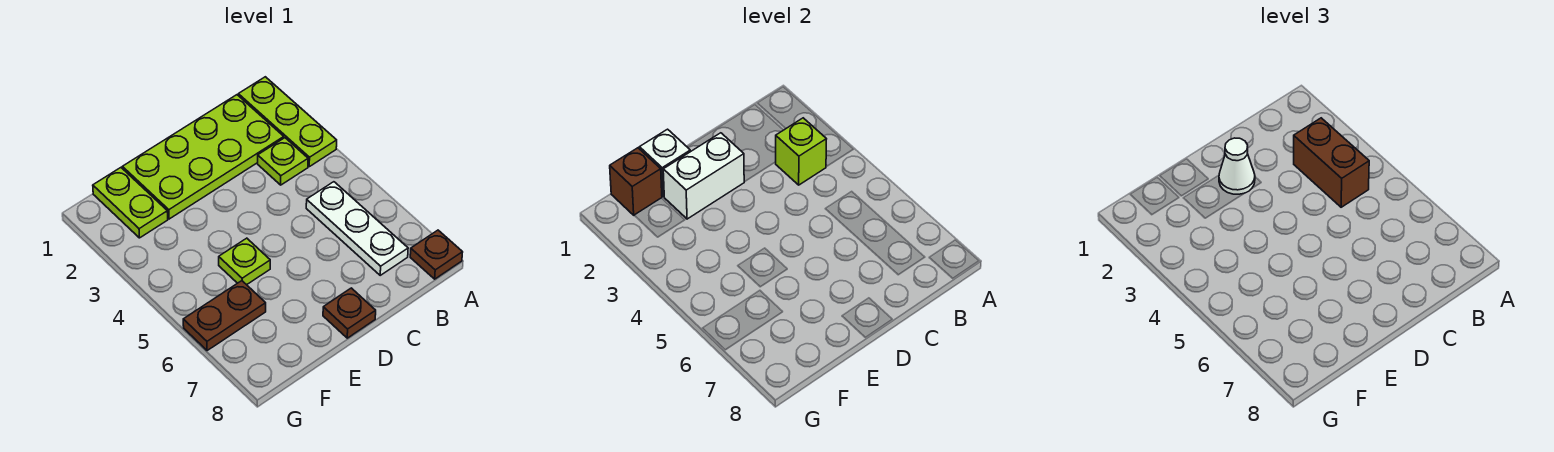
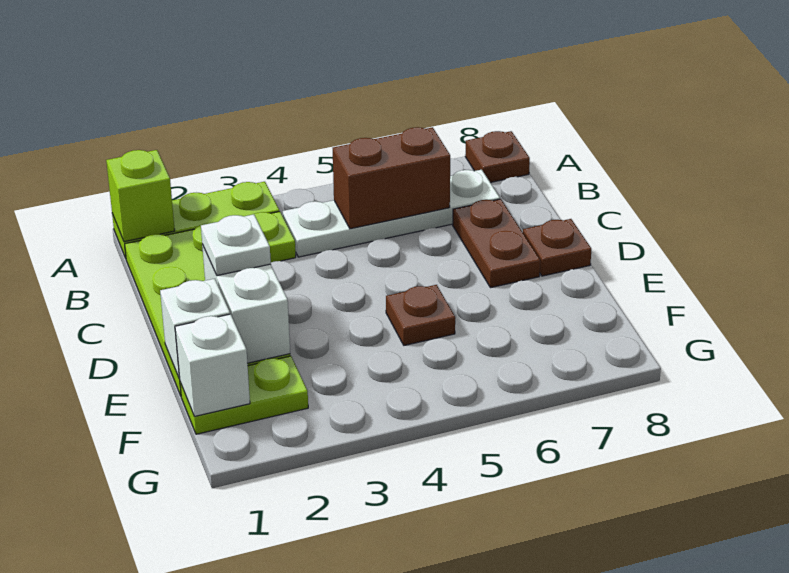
lime brick B3 level 2 -> lime brick A1 level 2
brown brick B3:B4 level 3 -> brown brick B5:B6 level 2
white plate B5:B7 level 1 -> white plate B4:B7 level 1
white cone D2 level 3 -> white plate D2 level 3
lime plate E5 level 1 -> brown plate E5 level 1
brown brick F1 level 2 -> white brick F1 level 2
brown plate F6:G6 level 1 -> brown plate C7:D7 level 1

